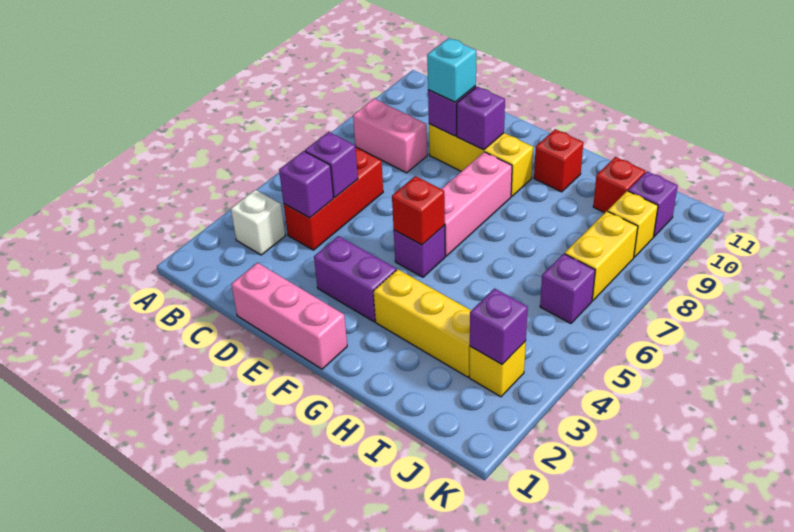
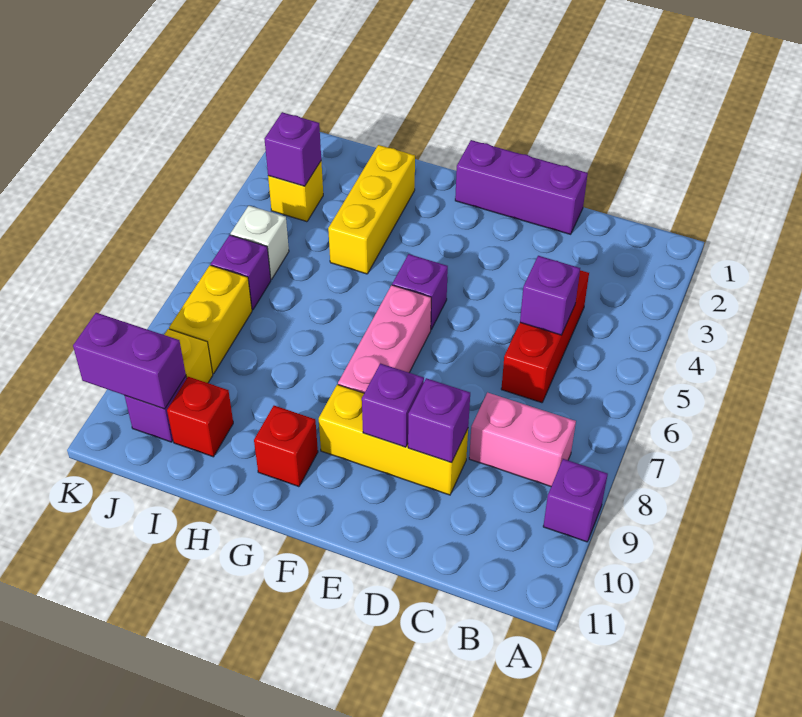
white brick B3 level 1 -> white brick J5 level 1
purple brick C4 level 2 -> purple brick A9 level 1
pink brick D1:F1 level 1 -> purple brick D1:F1 level 1
cyan brick D9 level 3 -> none
purple brick E3:F3 level 1 -> purple brick J10:K10 level 2
red brick F5 level 2 -> none
yellow brick G3:I3 level 1 -> yellow brick H2:H4 level 1

